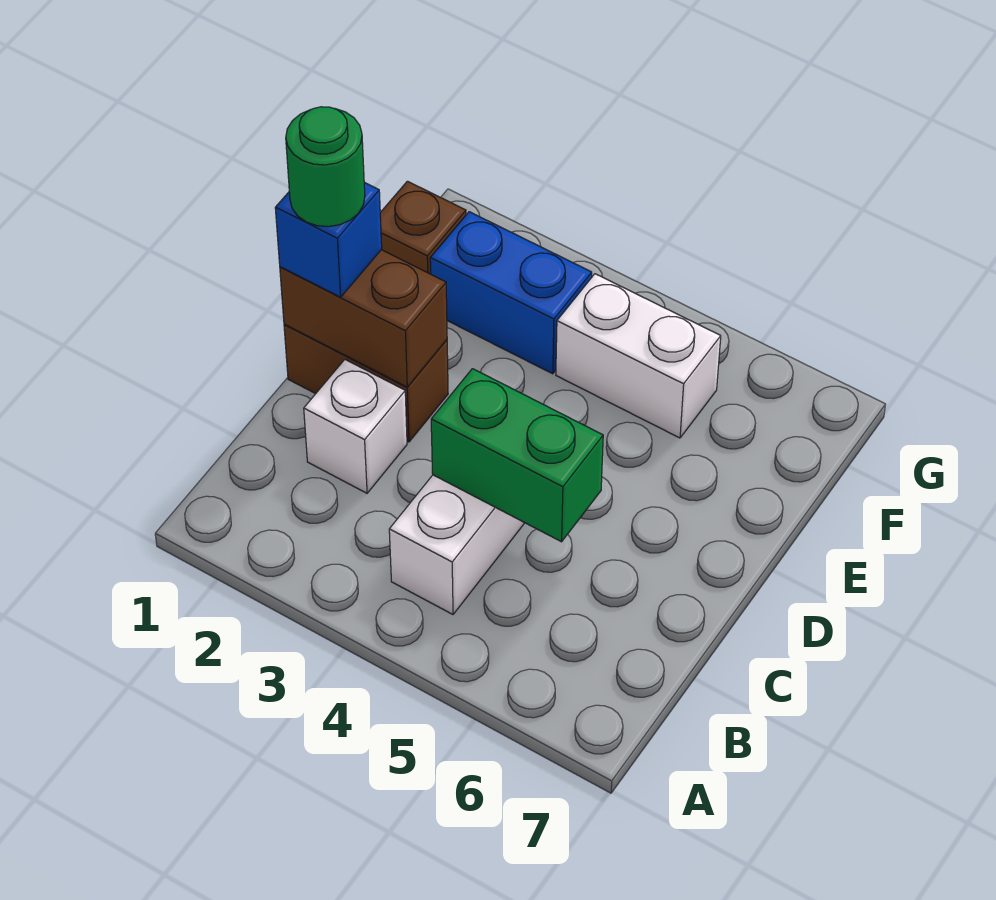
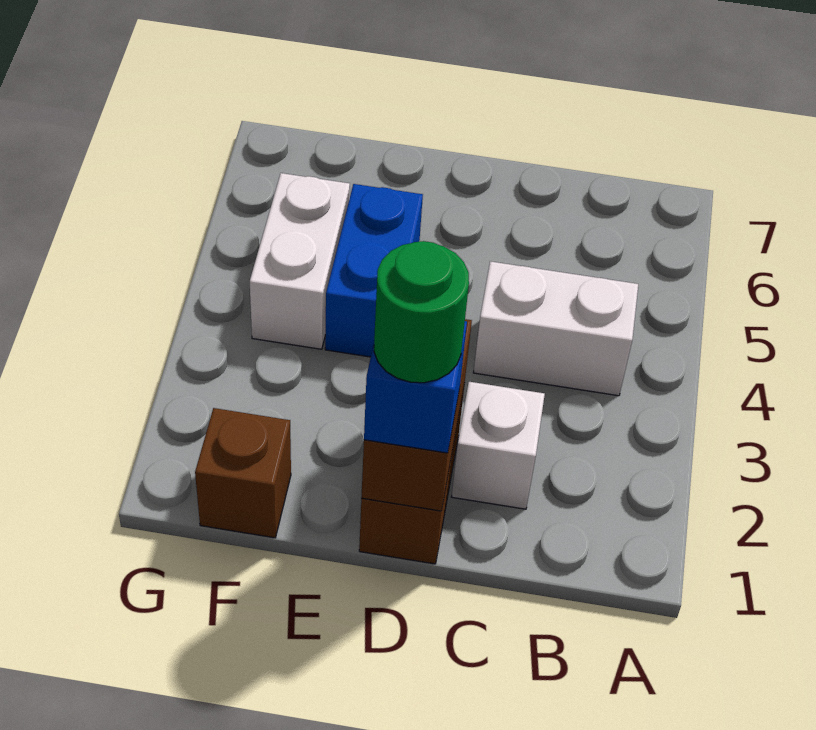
green brick C4:C5 level 2 -> none
blue brick F2:F3 level 1 -> blue brick E4:E5 level 1

